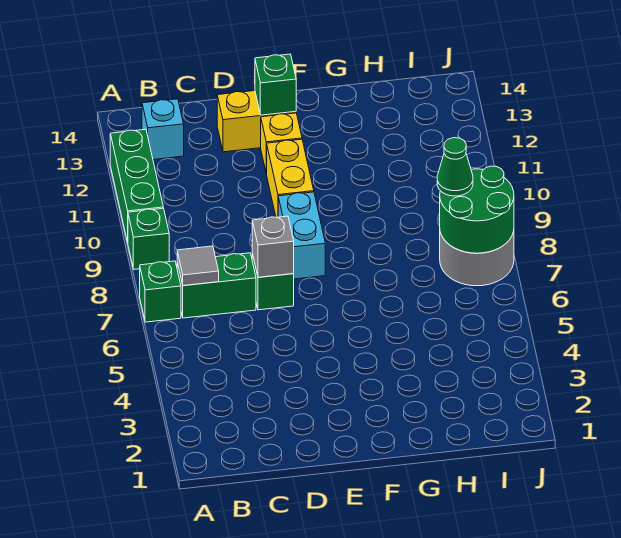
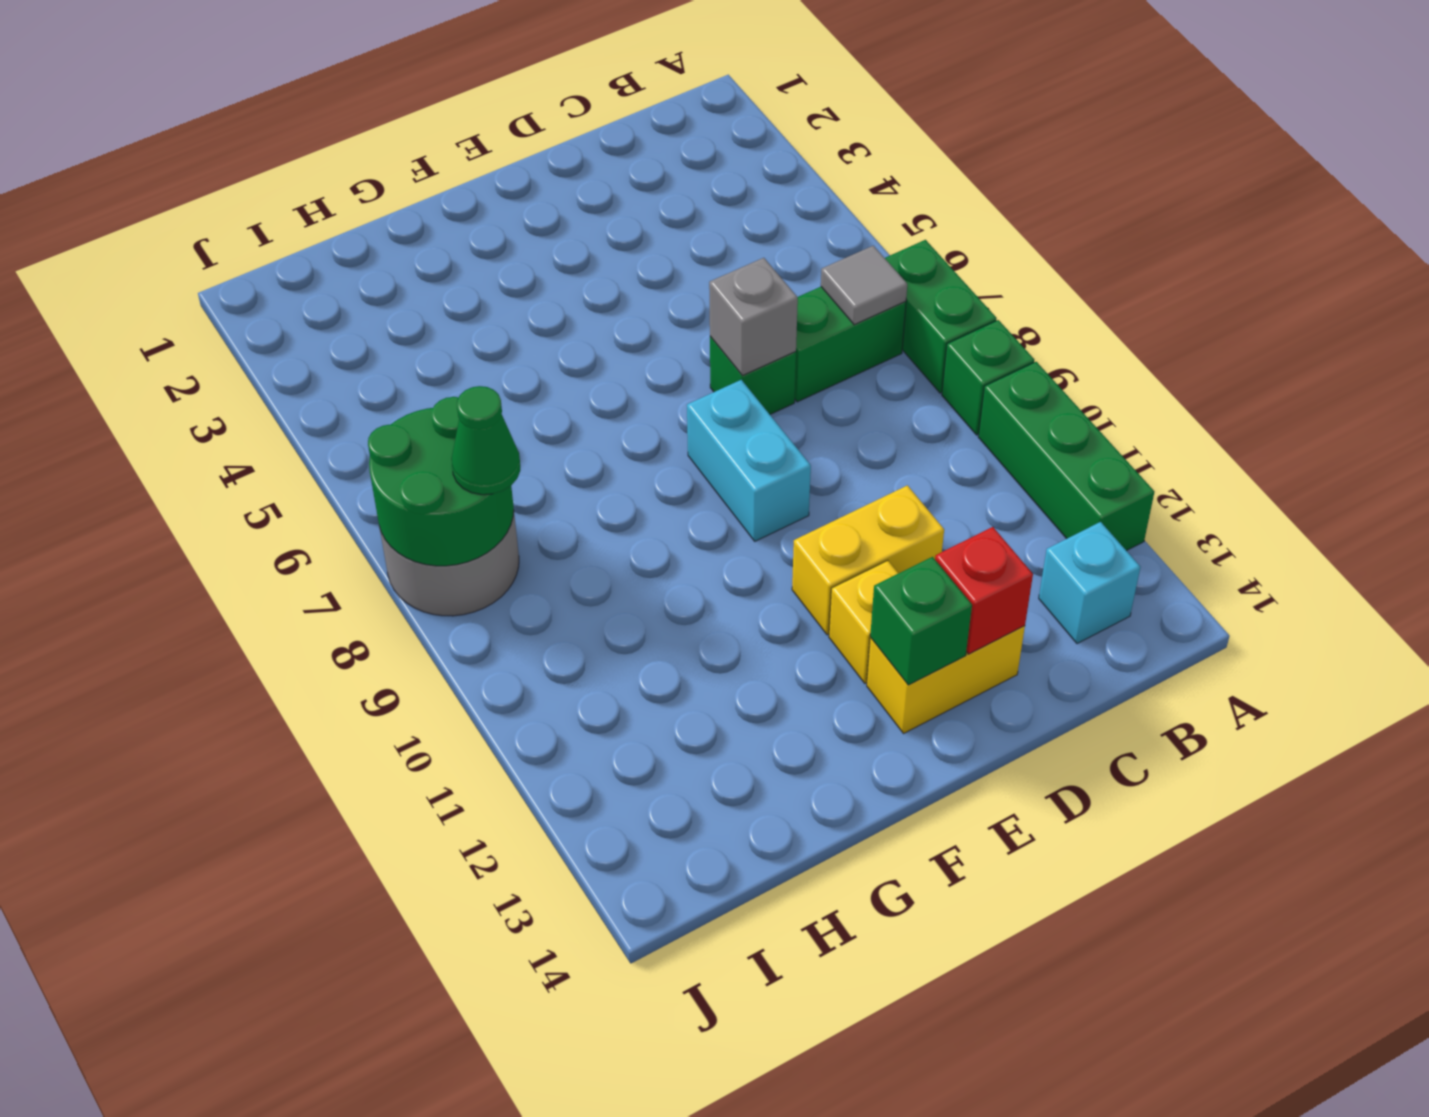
green brick A7 level 1 -> green brick A7:A8 level 1
none -> red brick D13 level 2
yellow brick E10:E11 level 1 -> yellow brick D11:E11 level 1

